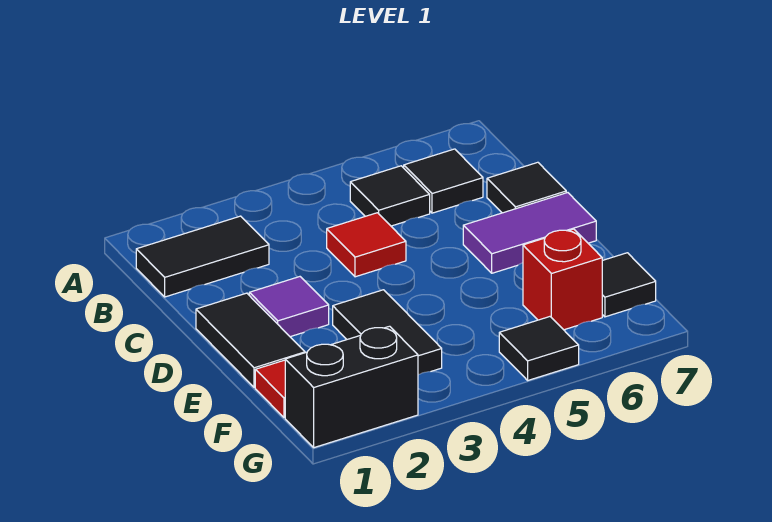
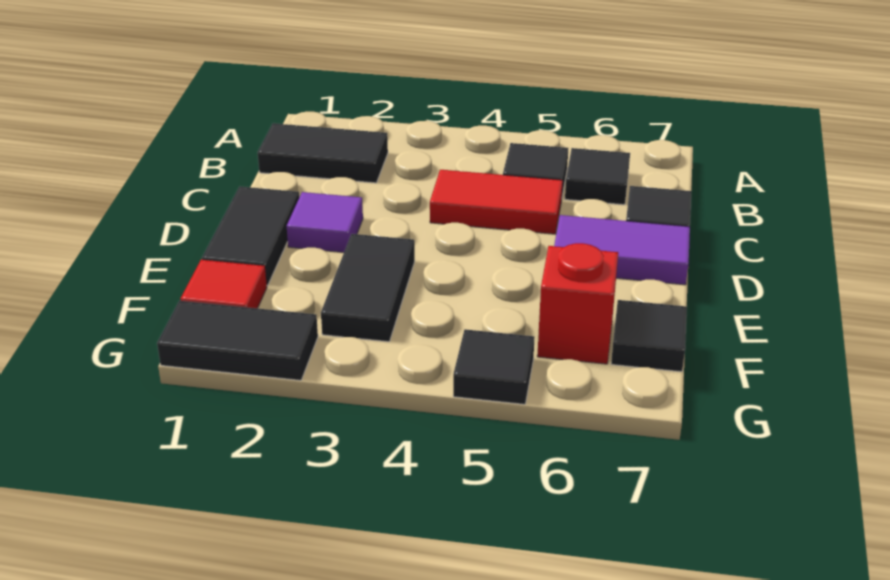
red tile C4 level 1 -> red tile C4:C5 level 1
black brick G1:G2 level 1 -> black tile G1:G2 level 1

